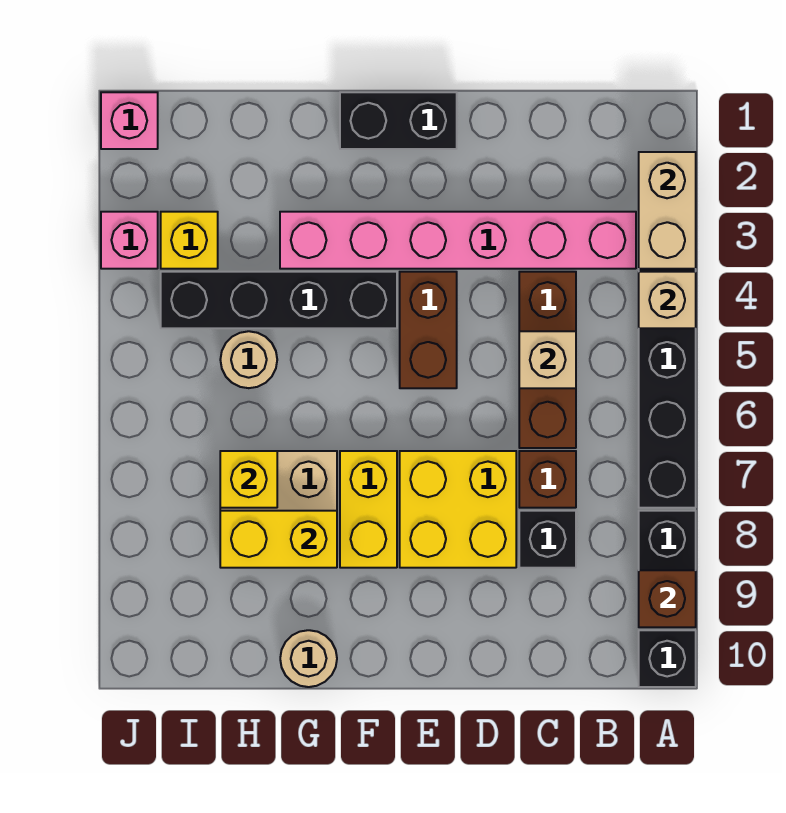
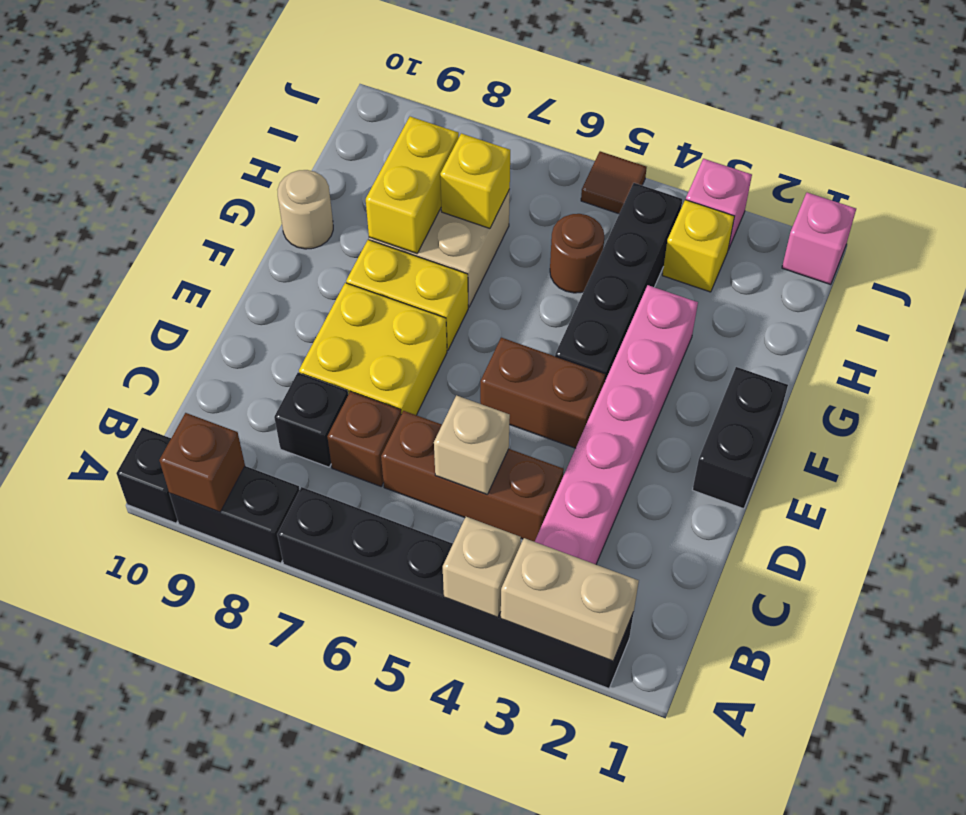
tan round brick H5 level 1 -> brown round brick H5 level 1
none -> brown tile J5 level 1

